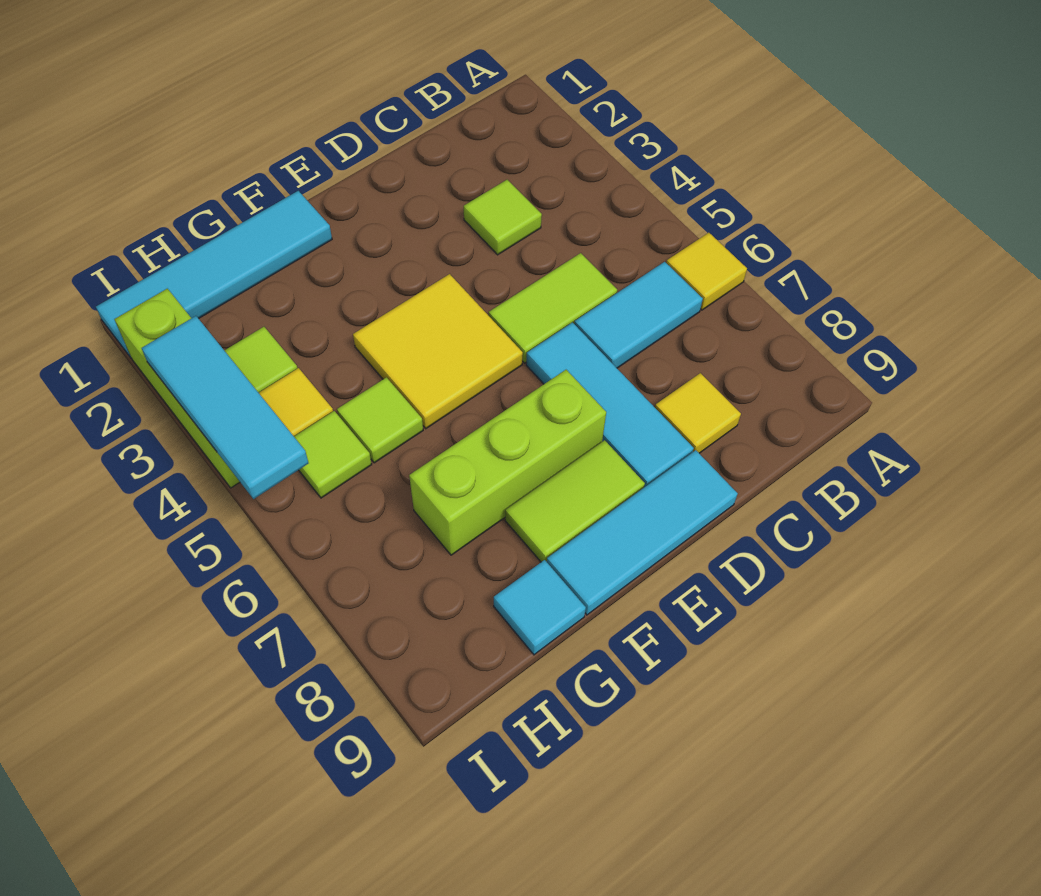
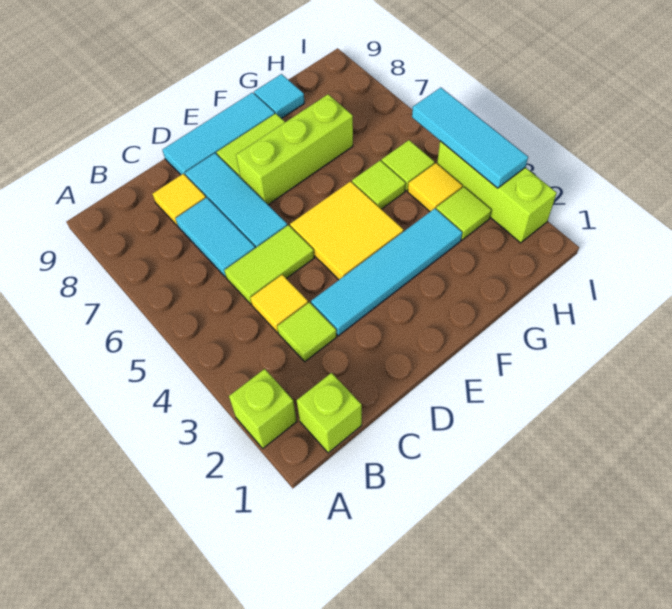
none -> lime brick A2 level 1
yellow tile A6 level 1 -> yellow tile C4 level 1
none -> lime brick B1 level 1
cyan tile B6:C6 level 1 -> cyan tile C6:C7 level 1
cyan tile F1:I1 level 1 -> cyan tile D3:G3 level 1

